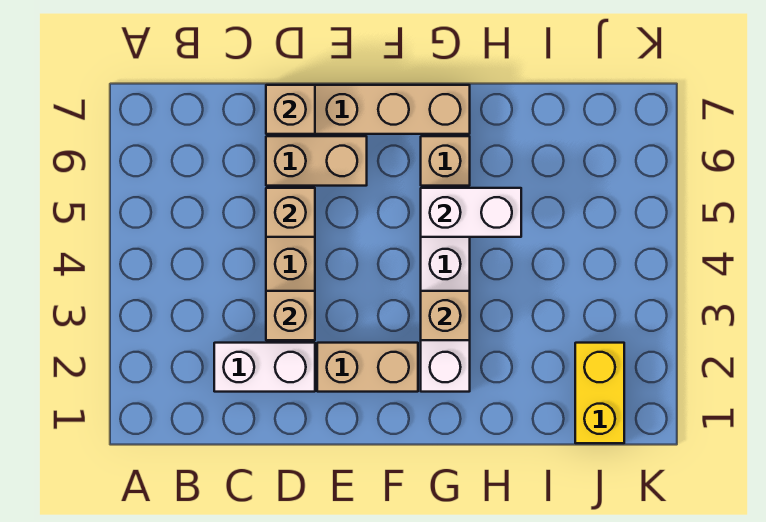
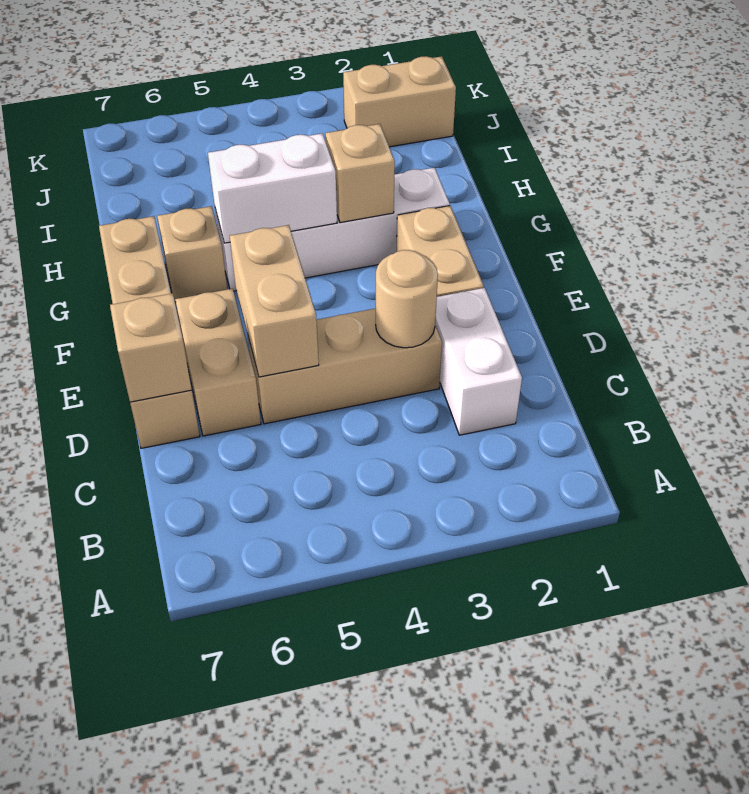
tan brick D3 level 2 -> tan round brick D3 level 2
tan brick D5 level 2 -> tan brick D5:E5 level 2
white brick G5:H5 level 2 -> white brick G4:G5 level 2
yellow brick J1:J2 level 1 -> tan brick J1:J2 level 1

